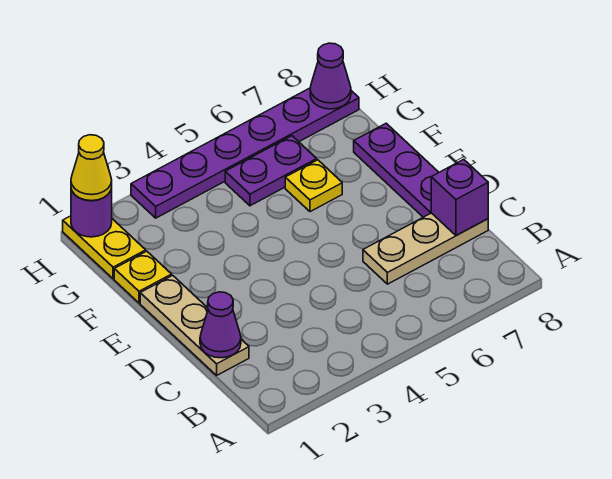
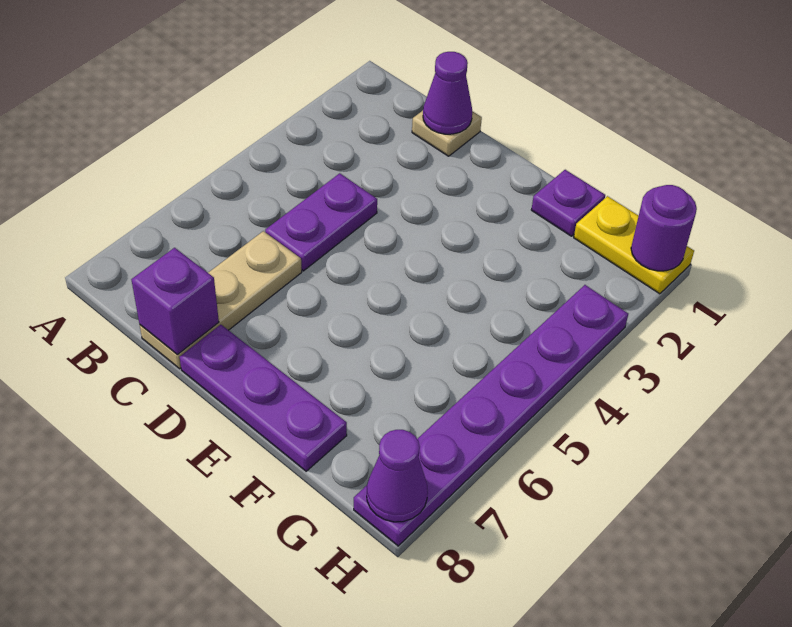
tan plate C1:E1 level 1 -> tan plate C1 level 1
yellow plate F1 level 1 -> purple plate F1 level 1
yellow plate F6 level 1 -> none
purple plate G5:G6 level 1 -> purple plate C4:C5 level 1
yellow cone H1 level 3 -> none

